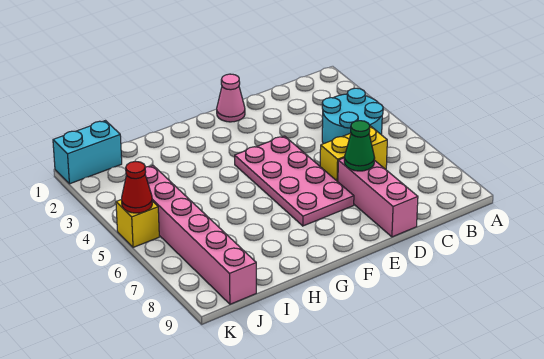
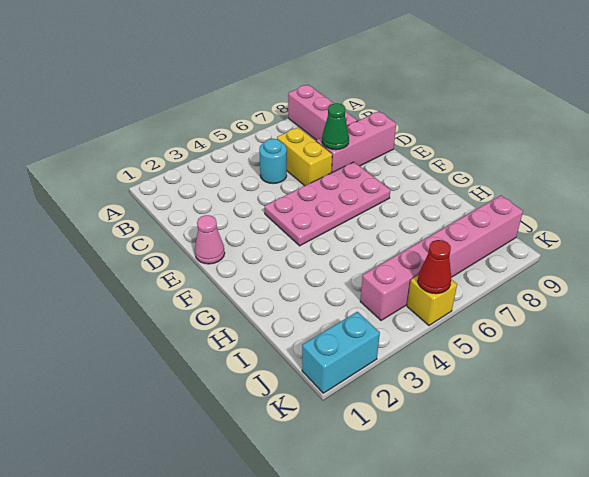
none -> pink brick A8:C8 level 1
cyan round brick B4:C5 level 1 -> cyan round brick C5 level 1
cyan brick J1:K1 level 1 -> cyan brick K1:K2 level 1

